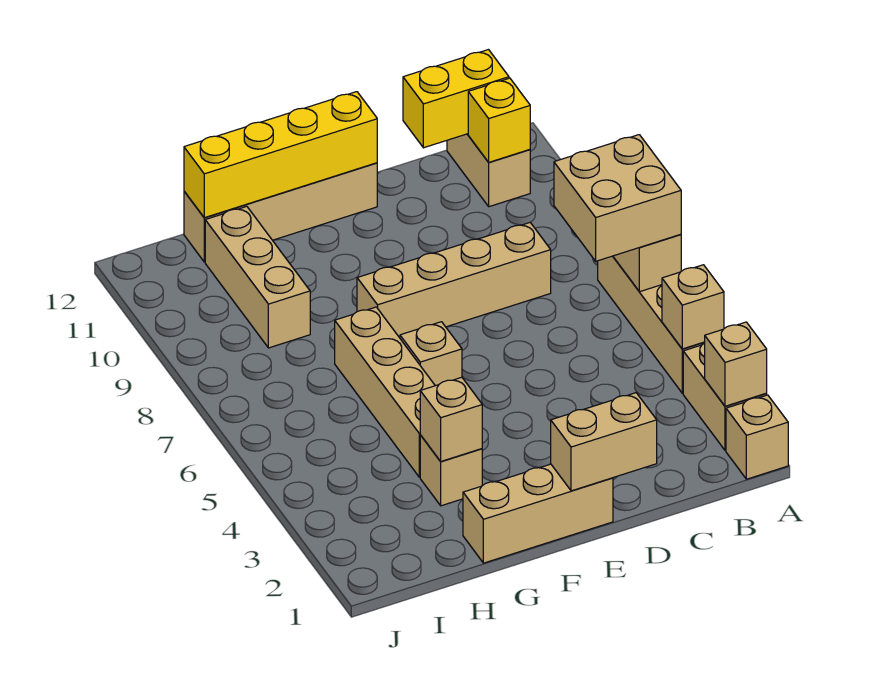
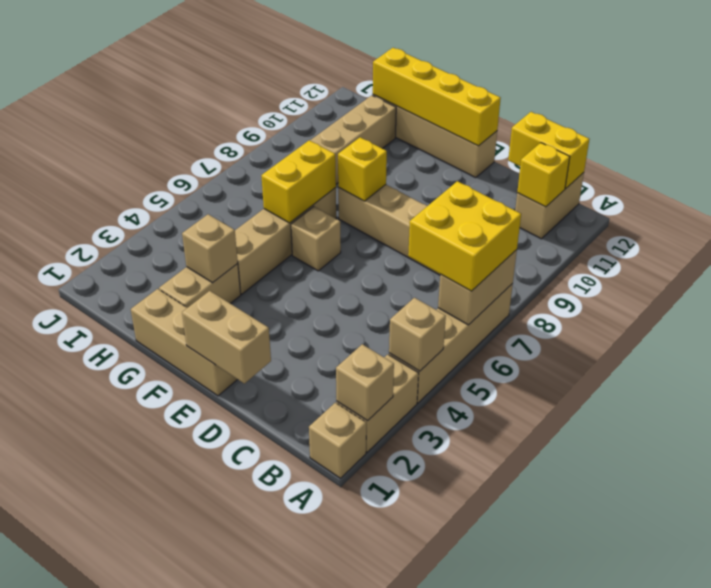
tan brick A6:B7 level 3 -> yellow brick A6:B7 level 3
none -> yellow brick F8 level 2
tan brick G3 level 1 -> tan brick G2:G3 level 1
none -> yellow brick G6:G7 level 2

